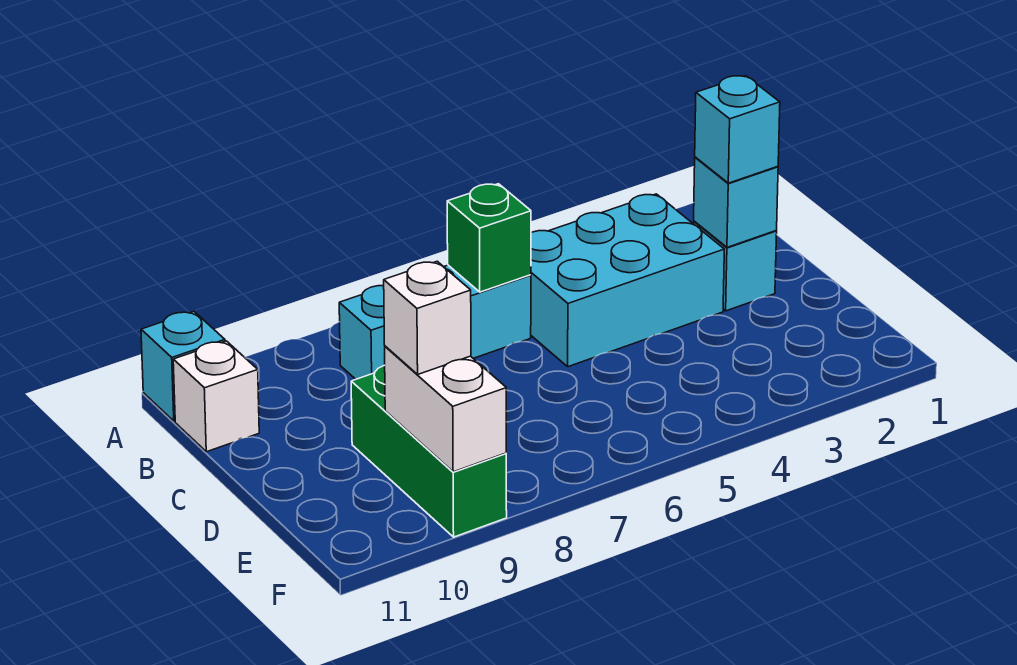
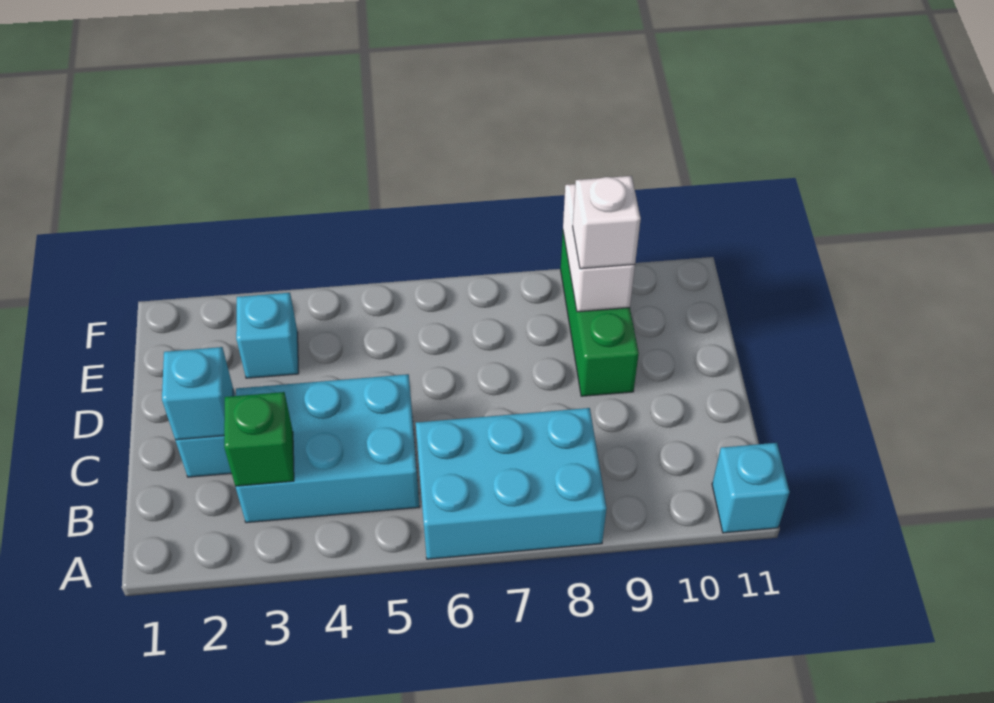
cyan brick B6:B8 level 1 -> cyan brick A6:B8 level 1
green brick B6 level 2 -> green brick B3 level 2
white brick B11 level 1 -> none
cyan brick C2 level 3 -> cyan brick E3 level 1

